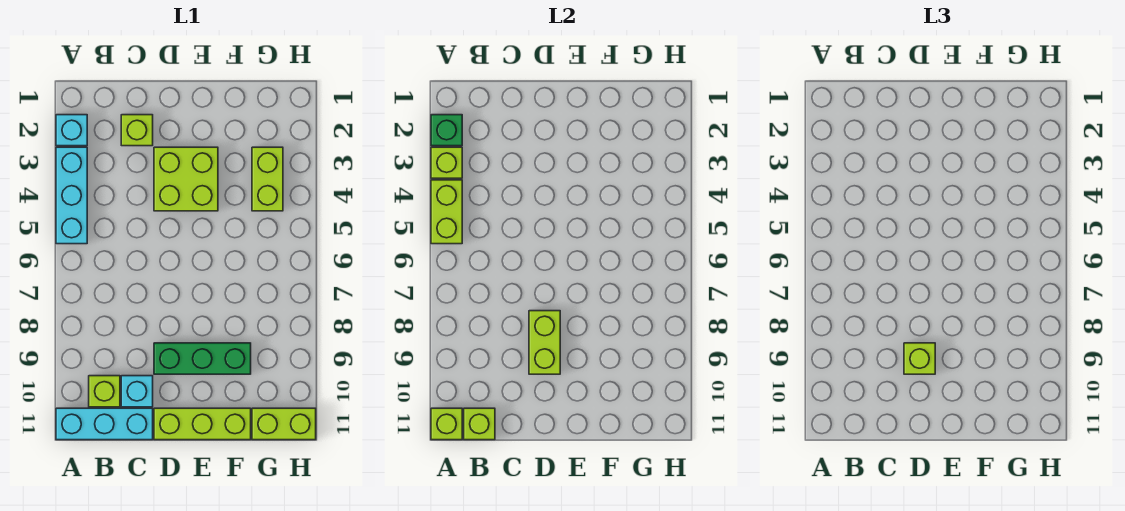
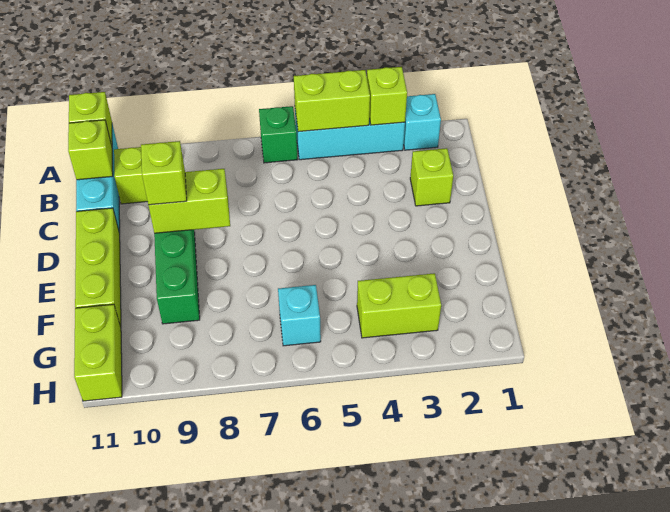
green brick A2 level 2 -> green brick A6 level 1
cyan brick C10 level 1 -> cyan brick G6 level 1
lime brick D3:E4 level 1 -> none

